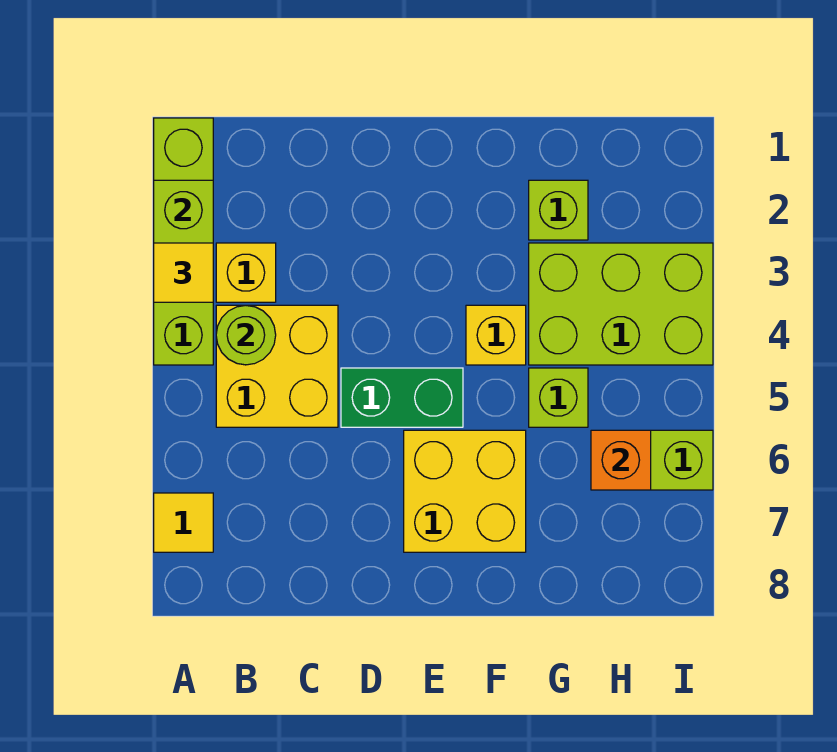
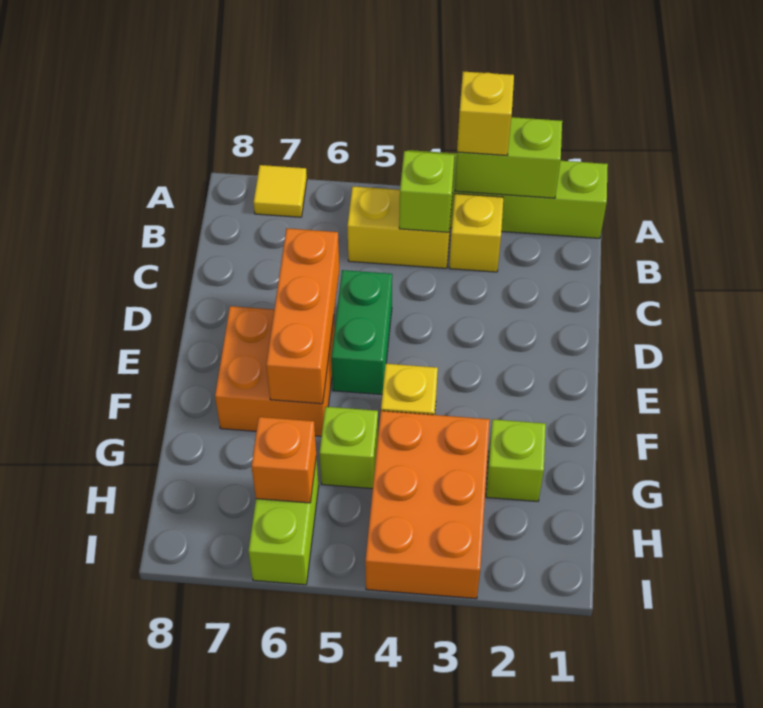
yellow tile A3 level 3 -> yellow brick A3 level 3
yellow brick B4:C5 level 1 -> yellow brick B4:B5 level 1
lime round brick B4 level 2 -> lime brick B4 level 2
none -> orange brick D6:F6 level 2
yellow brick E6:F7 level 1 -> orange brick E6:F7 level 1
lime brick G3:I4 level 1 -> orange brick G3:I4 level 1

